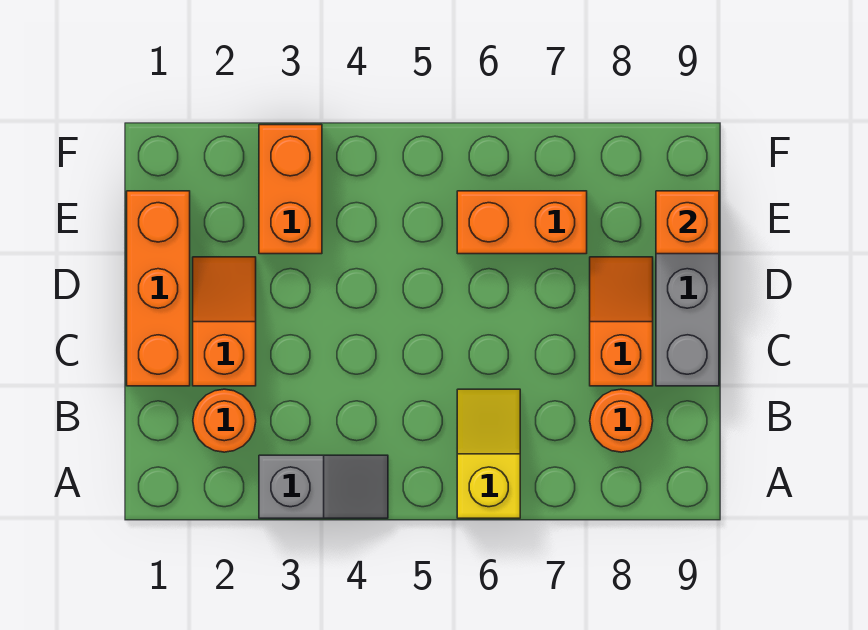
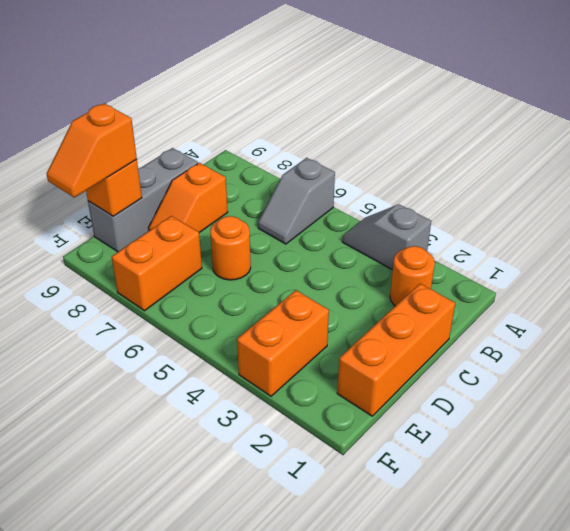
yellow slope A6:B6 level 1 top A -> grey slope A6:B6 level 1 top A
orange round brick B8 level 1 -> orange round brick D6 level 1
orange slope C2:D2 level 1 top C -> orange slope E9:F9 level 3 top E
orange brick E6:E7 level 1 -> orange brick E7:F7 level 1

